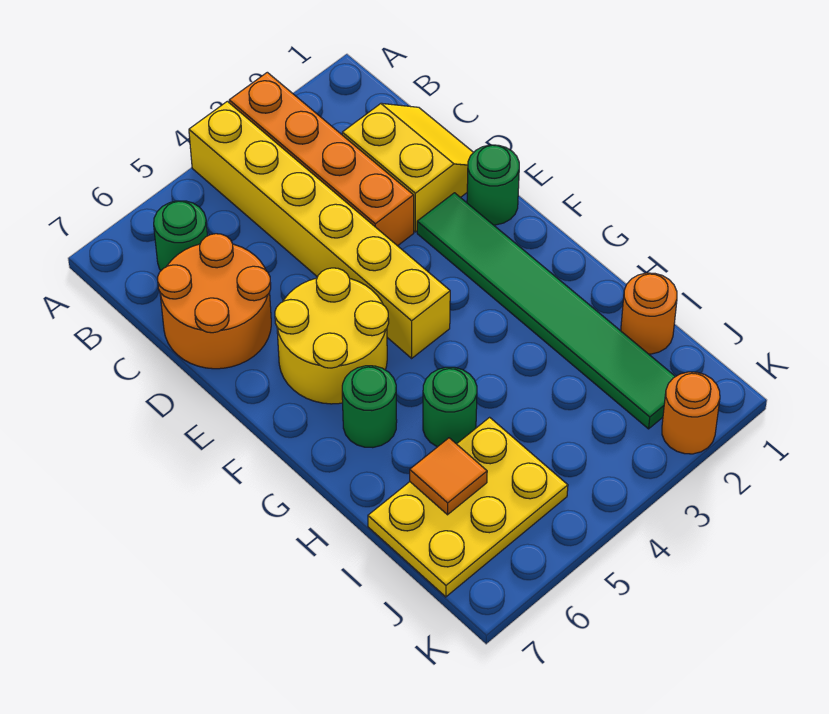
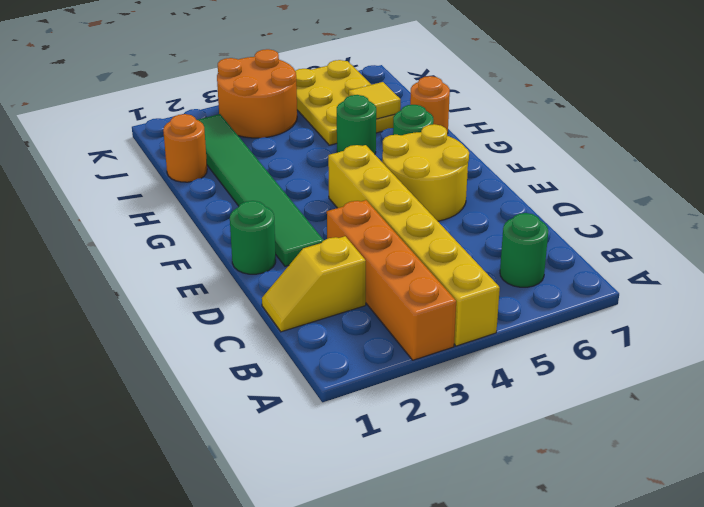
yellow slope C1:D2 level 1 top 2 -> yellow slope C1:C2 level 1 top 2
orange round brick C6:D7 level 1 -> orange round brick J3:K4 level 1
yellow plate I5:J7 level 1 -> yellow plate I5:K6 level 1
orange tile I6 level 2 -> yellow tile I6 level 2
orange round brick K2 level 1 -> orange round brick H7 level 1

